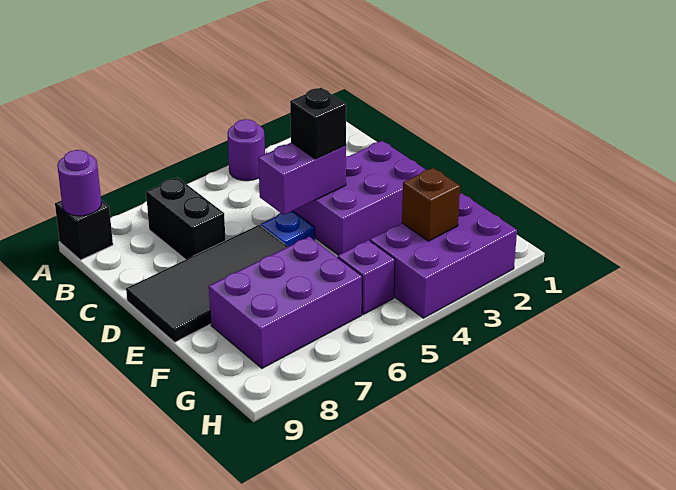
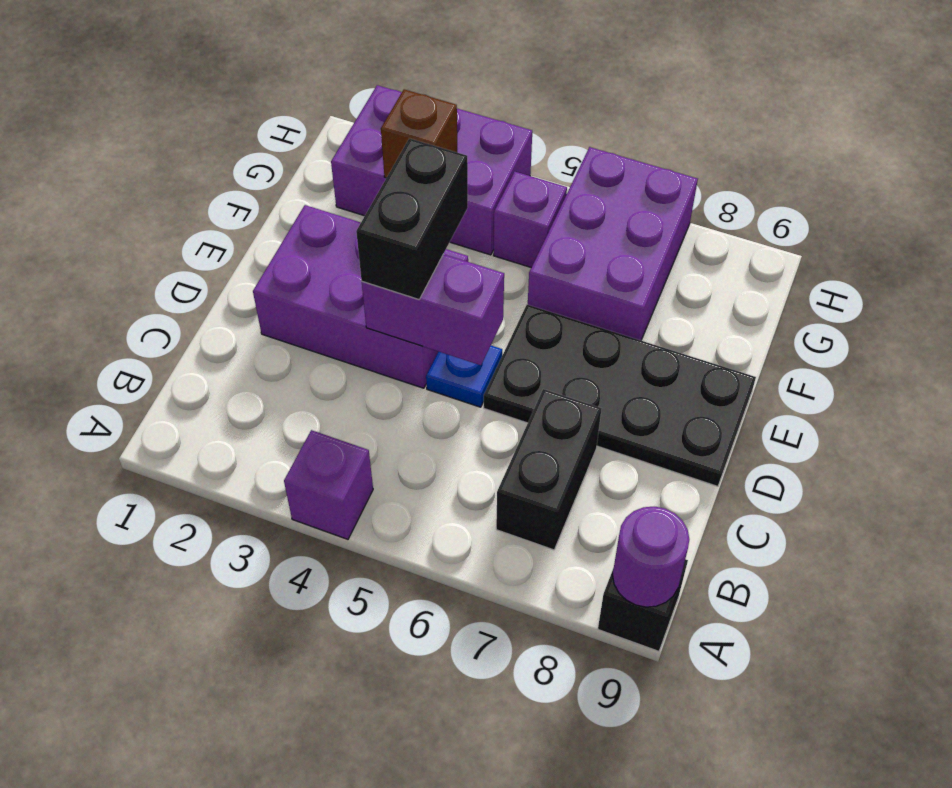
purple round brick A4 level 1 -> purple brick A4 level 1
black brick D4 level 3 -> black brick D4:E4 level 3
black tile D6:E9 level 1 -> black plate D6:E9 level 1
purple brick F6:G8 level 1 -> purple brick F6:H7 level 1

